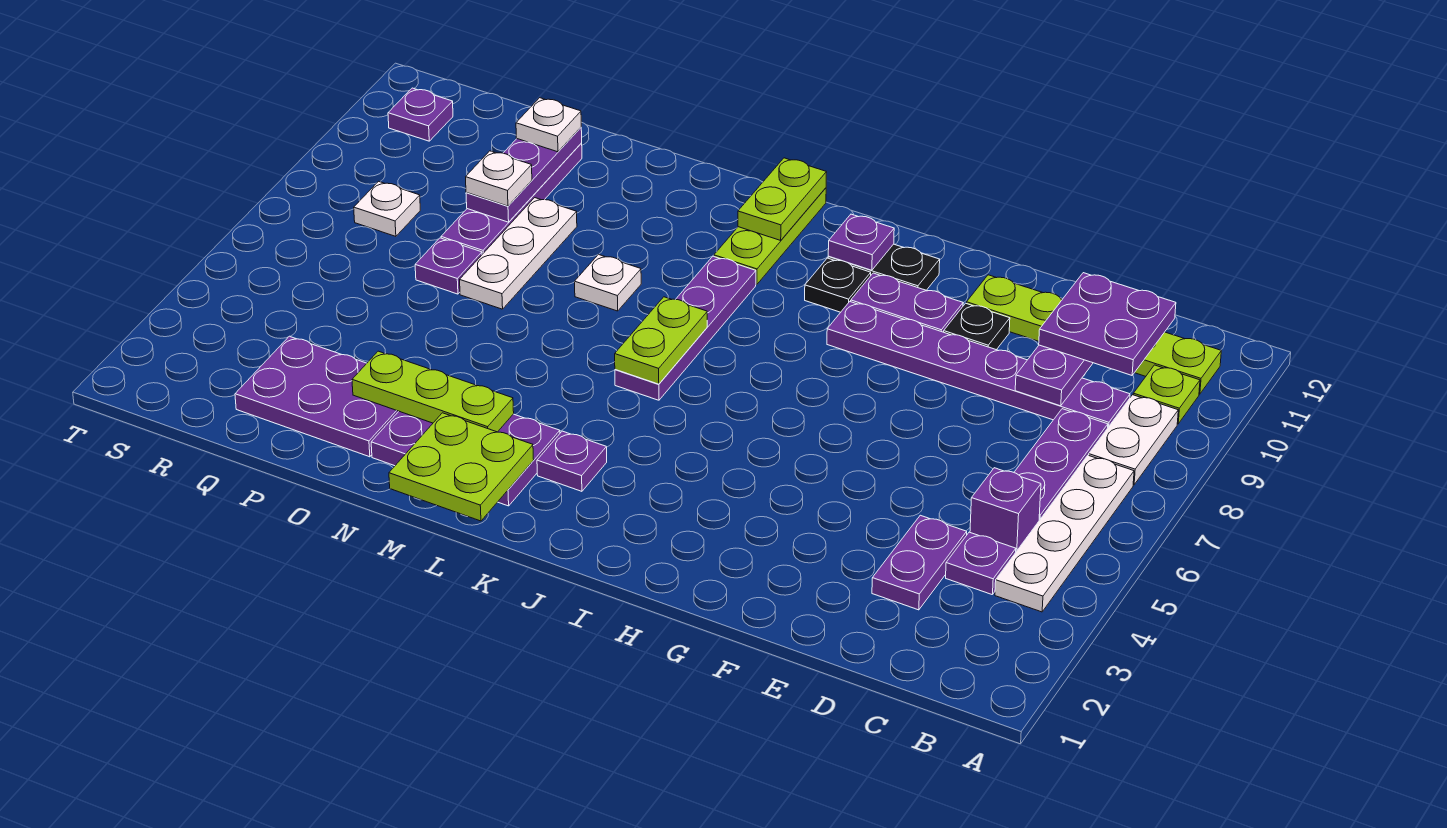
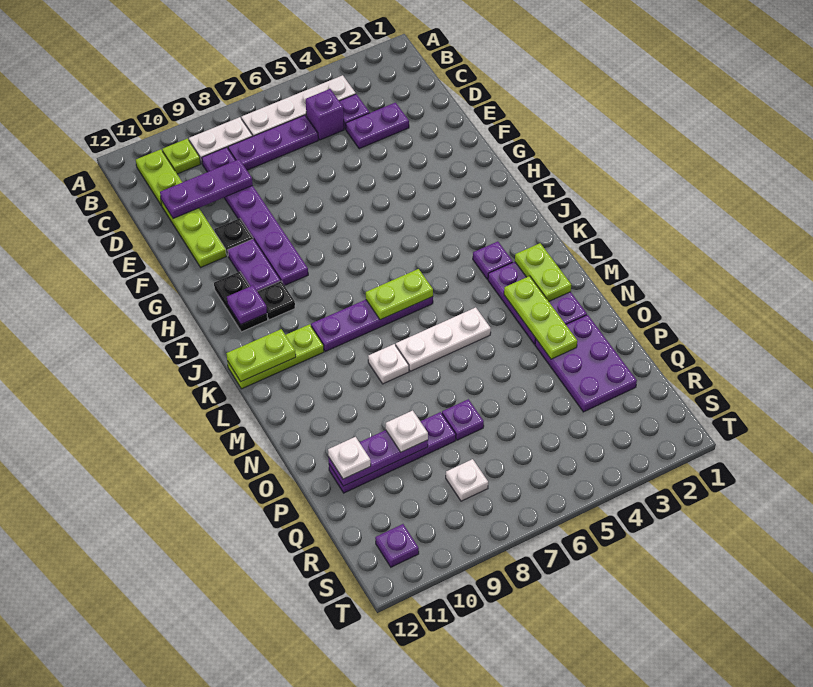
purple plate C10:D11 level 3 -> none
lime plate L1:M2 level 2 -> lime plate L2:M2 level 2
white plate O7:O9 level 1 -> white plate M5:M7 level 1

